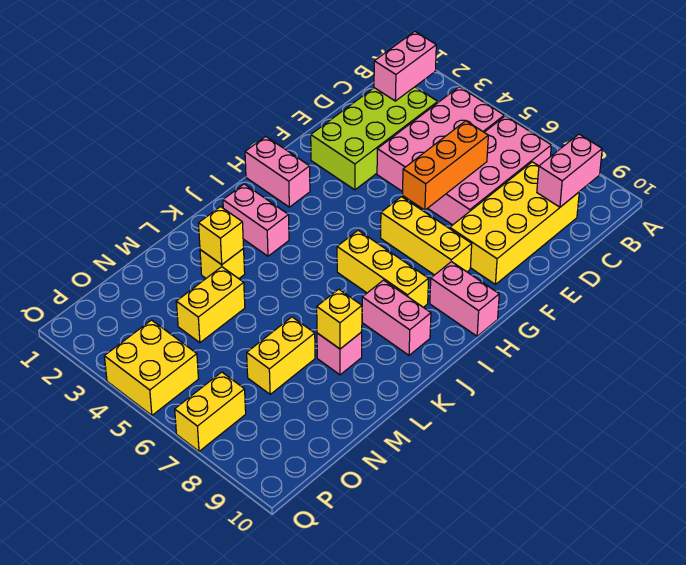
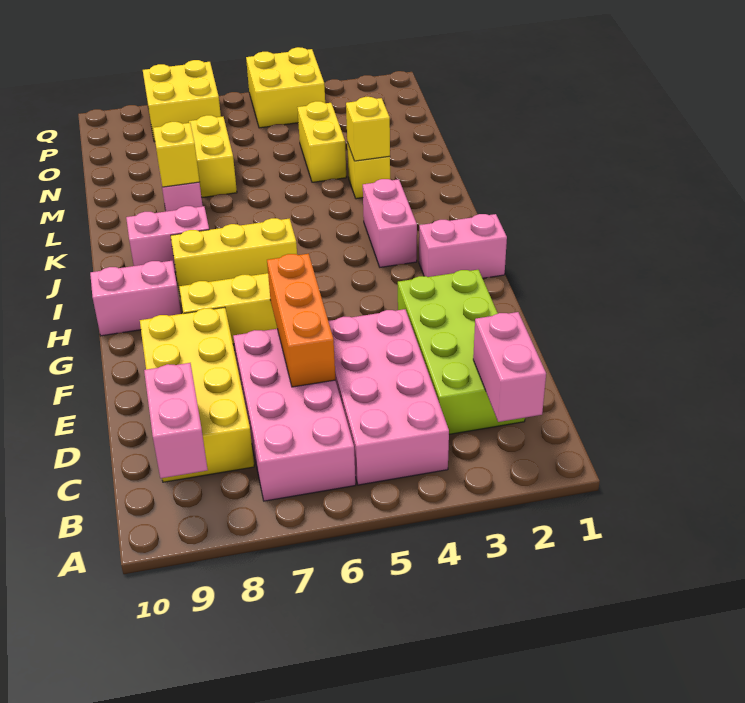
pink brick J2:J3 level 1 -> pink brick I3:J3 level 1
yellow brick P7:Q7 level 1 -> yellow brick P7:Q8 level 1

